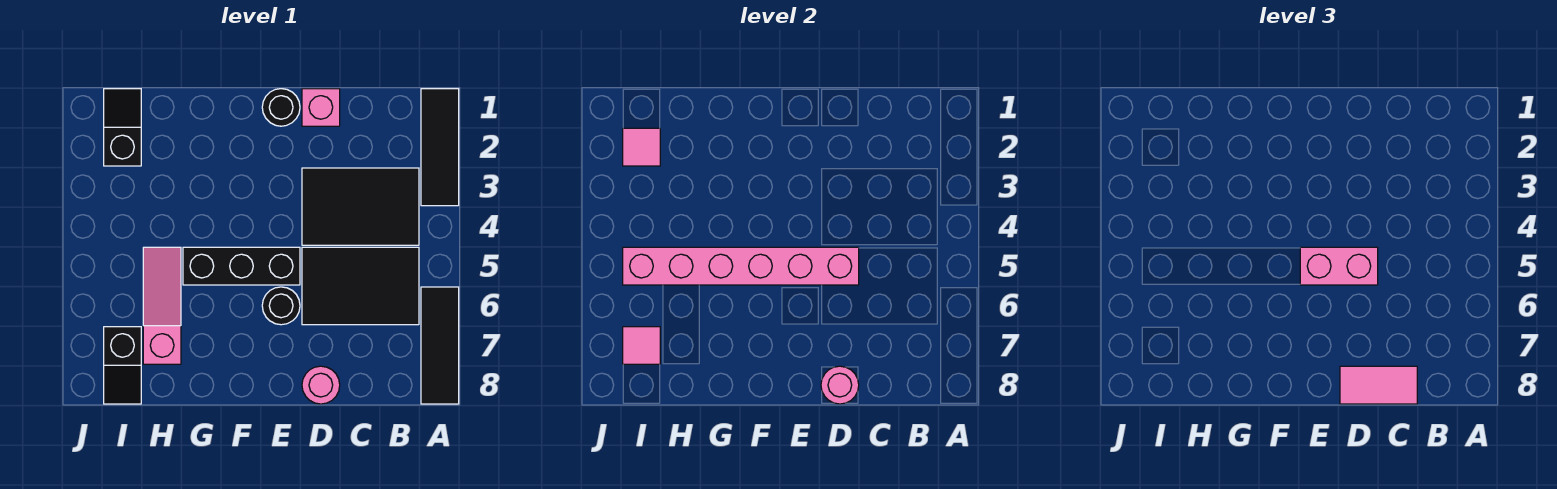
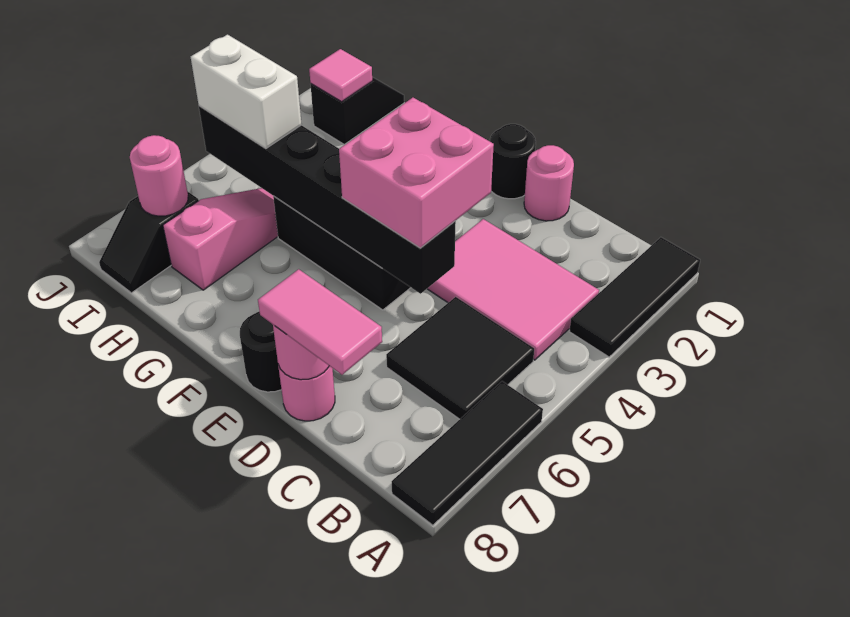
black tile B3:D4 level 1 -> pink tile B3:D4 level 1
black tile B5:D6 level 1 -> black tile B5:C6 level 1
pink brick D1 level 1 -> pink round brick D1 level 1
pink brick D5:I5 level 2 -> black brick D5:I5 level 2
pink brick D5:E5 level 3 -> pink brick D4:E5 level 3
black round brick E6 level 1 -> black round brick E8 level 1
none -> white brick H5:I5 level 3
pink tile I7 level 2 -> pink round brick I7 level 2

